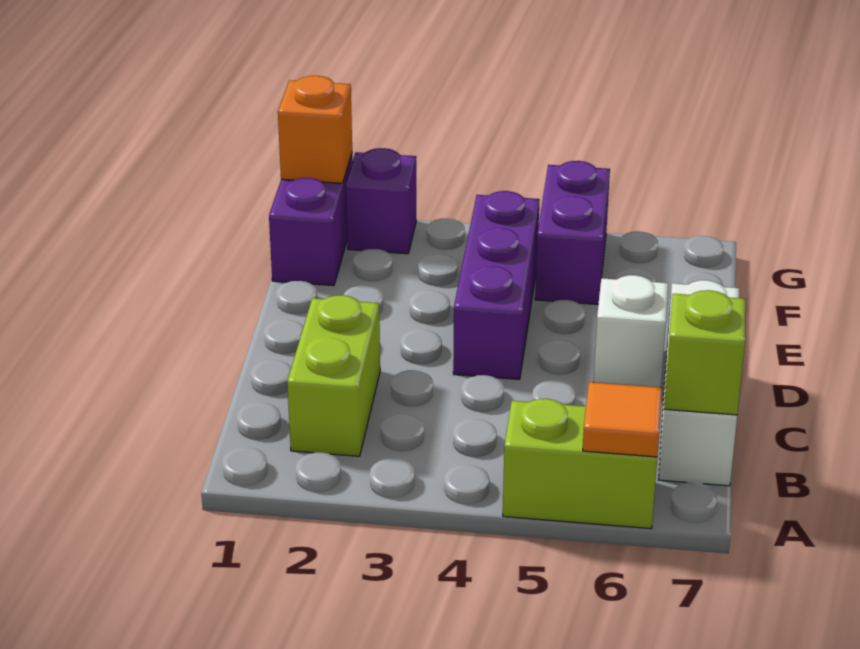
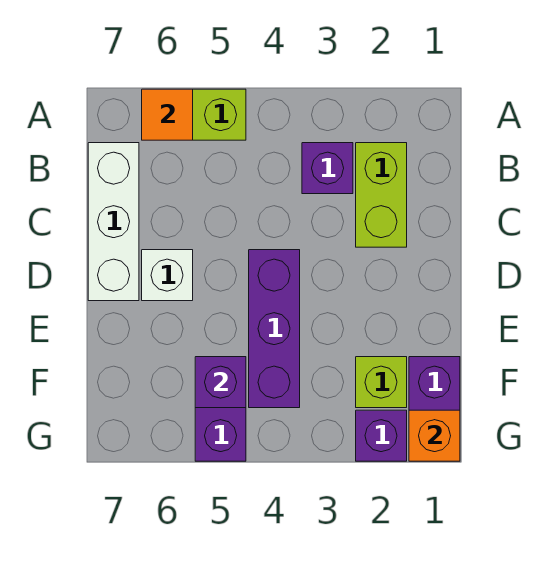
none -> purple brick B3 level 1
lime brick B7 level 2 -> lime brick F2 level 1
none -> purple brick F5 level 2

